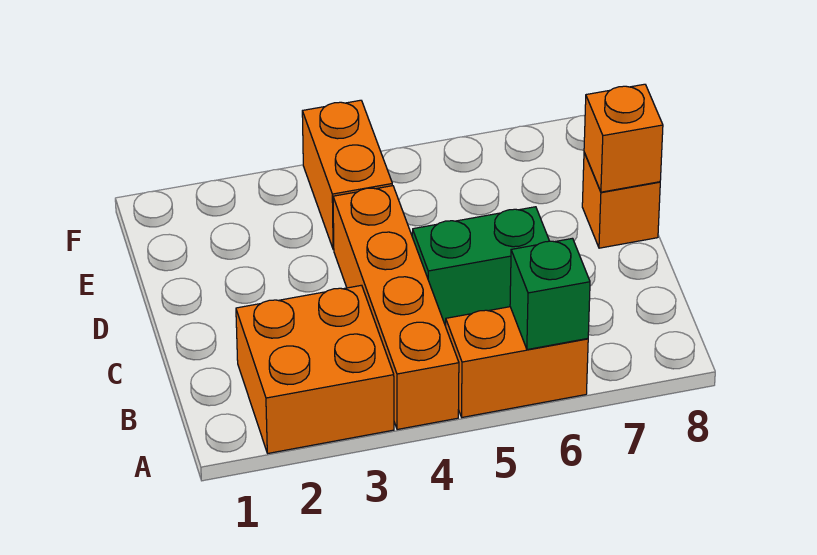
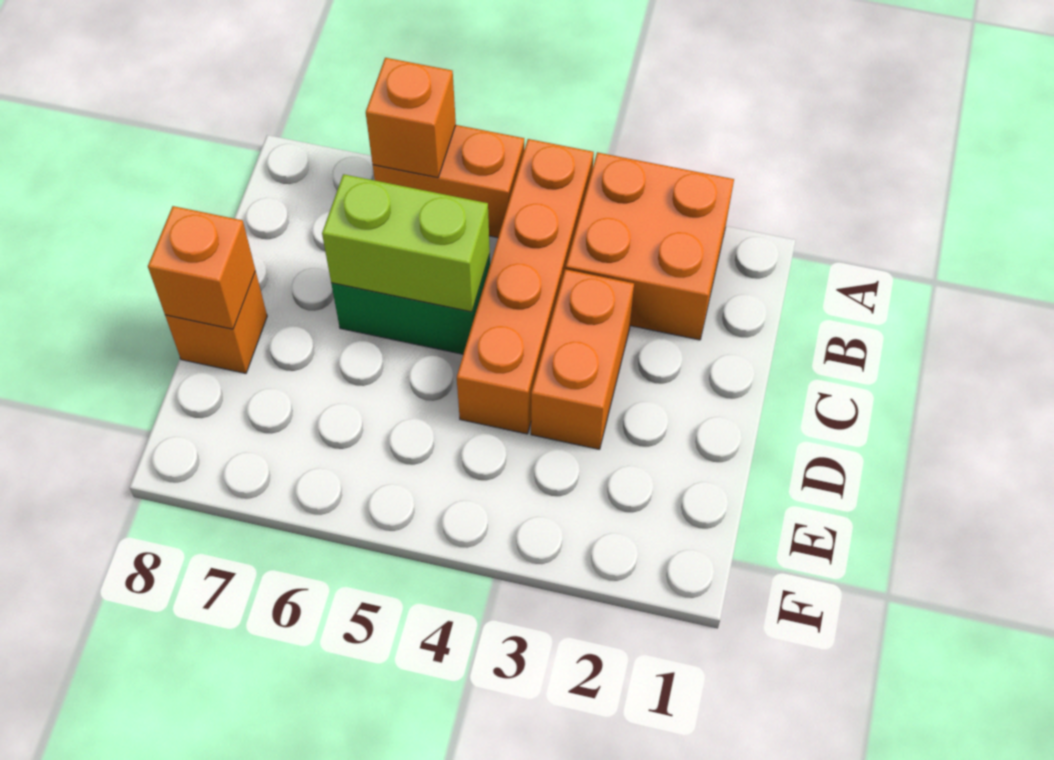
green brick A6 level 2 -> orange brick A6 level 2
none -> lime brick C5:C6 level 2
orange brick E4:F4 level 1 -> orange brick C3:D3 level 1

